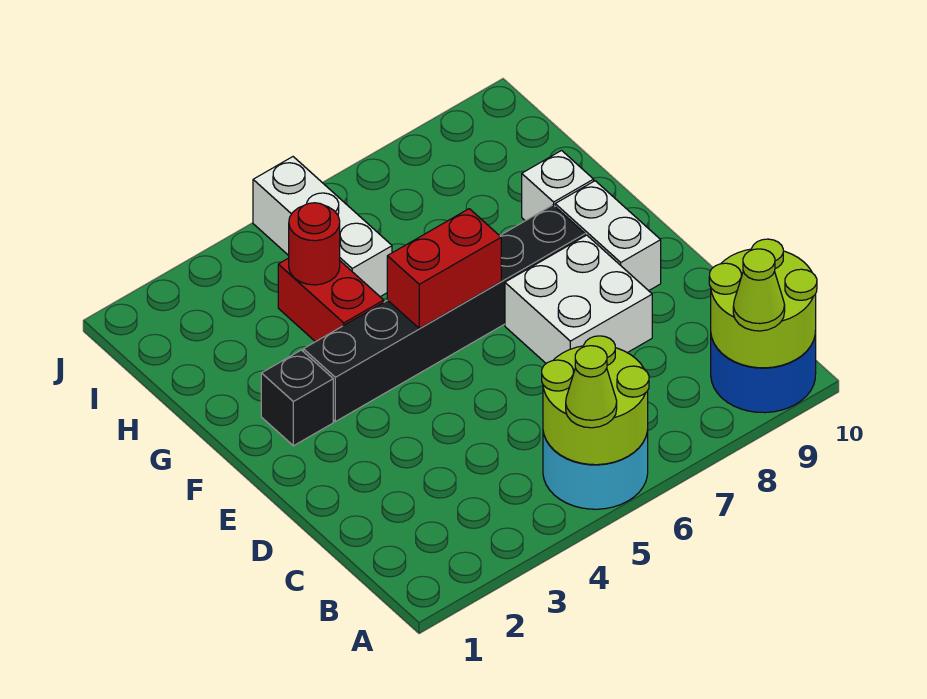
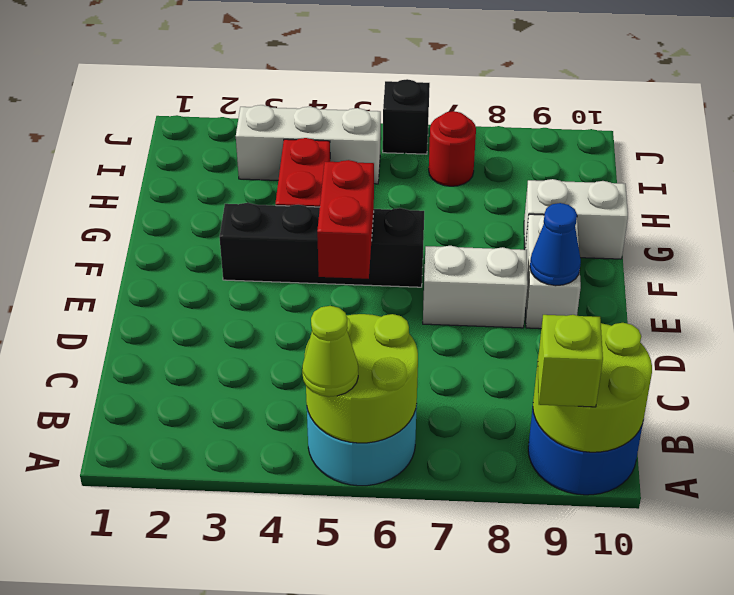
lime cone A9 level 3 -> lime brick A9 level 3
white brick D7:E8 level 1 -> white brick E7:E8 level 1
none -> blue cone E9 level 2
black brick F2 level 1 -> black brick J6 level 1
black brick F3:F8 level 1 -> black brick F3:F6 level 1
red brick F5:F6 level 2 -> red brick E5:F5 level 2
white brick G9 level 1 -> white brick G9:G10 level 1
red round brick H4 level 2 -> red round brick I7 level 1
white brick H5:J5 level 1 -> white brick I3:I5 level 1

